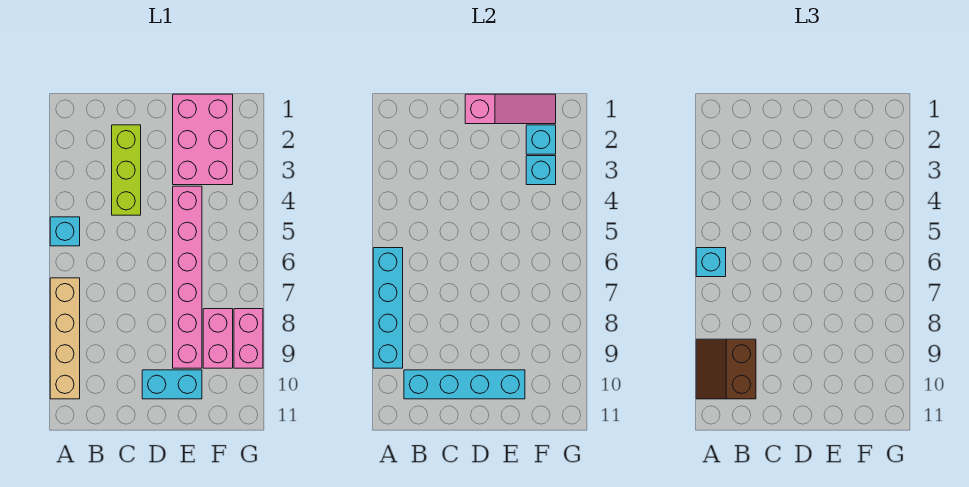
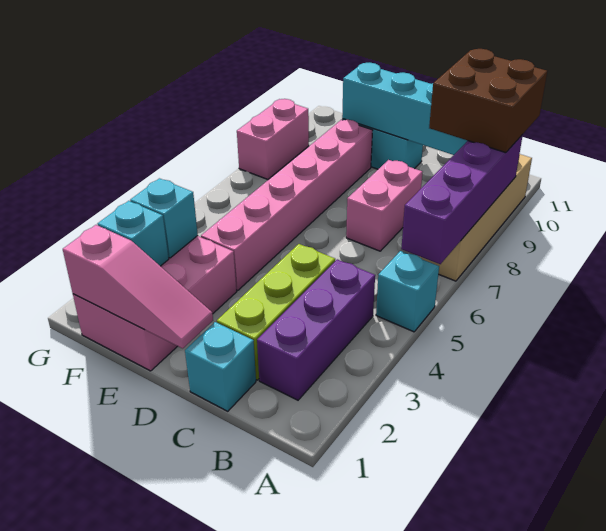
cyan brick A6:A9 level 2 -> purple brick A6:A9 level 2
cyan brick A6 level 3 -> cyan brick C1 level 1
brown slope A9:B10 level 3 top B -> brown brick A9:B10 level 3
none -> purple brick B2:B4 level 1
pink slope D1:F1 level 2 top D -> pink slope D1:F1 level 2 top F
pink brick F8:F9 level 1 -> pink brick C7:C8 level 1

